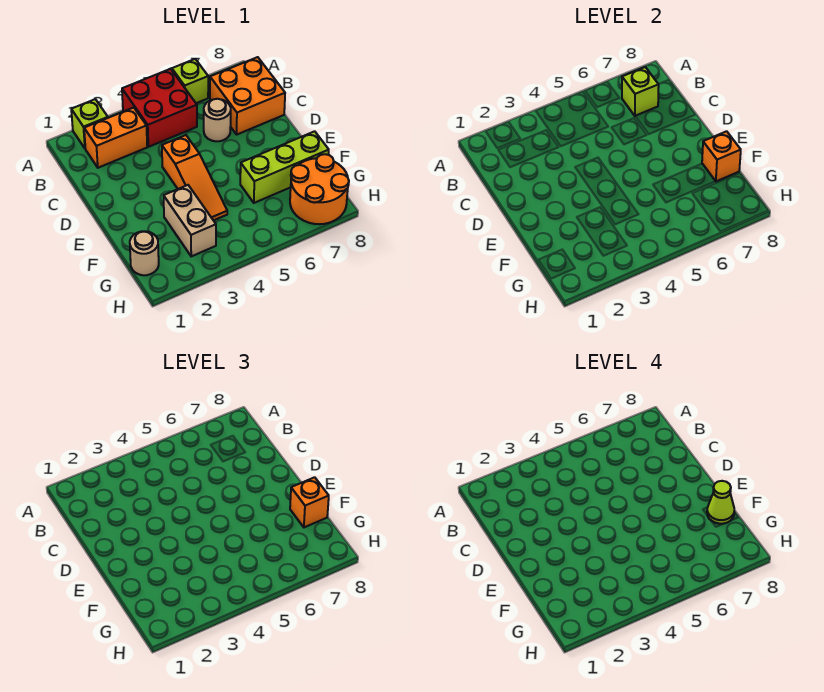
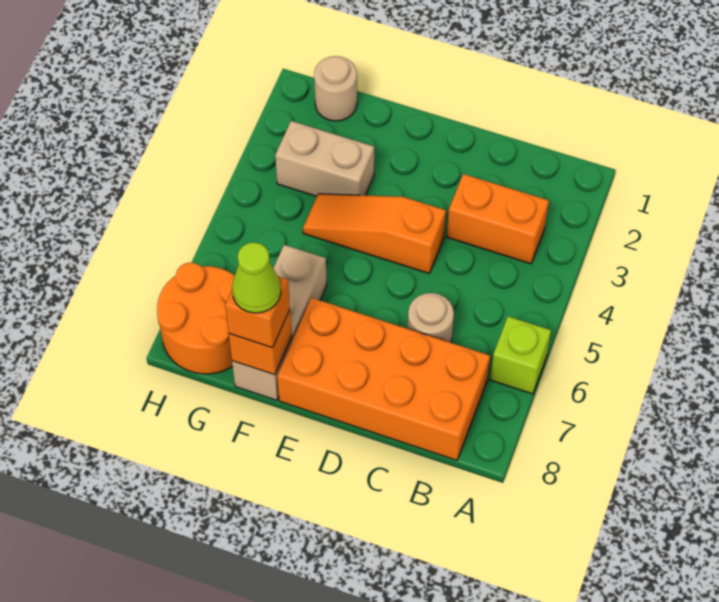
lime brick A2 level 1 -> none
red brick A4:B5 level 1 -> none
orange brick B2:B3 level 1 -> orange brick B3:C3 level 1
orange brick B7:C8 level 1 -> orange brick B7:E8 level 1
lime brick B7 level 2 -> none
lime brick F6:F8 level 1 -> tan brick F6:F8 level 1

